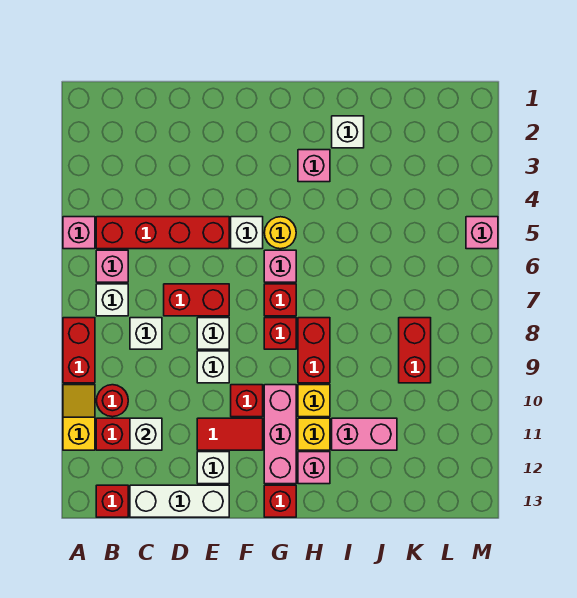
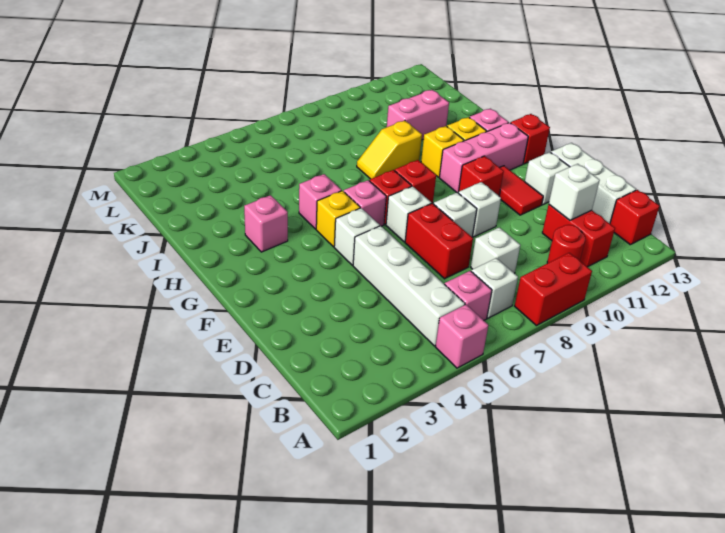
yellow slope A10:A11 level 1 top 11 -> yellow slope I8:I9 level 1 top 9
red brick B5:E5 level 1 -> white brick B5:E5 level 1
yellow round brick G5 level 1 -> yellow brick G5 level 1
red brick H8:H9 level 1 -> none
white brick I2 level 1 -> white brick F7 level 1
pink brick I11:J11 level 1 -> pink brick J10:J11 level 1
red brick K8:K9 level 1 -> none
pink brick M5 level 1 -> pink brick H5 level 1

